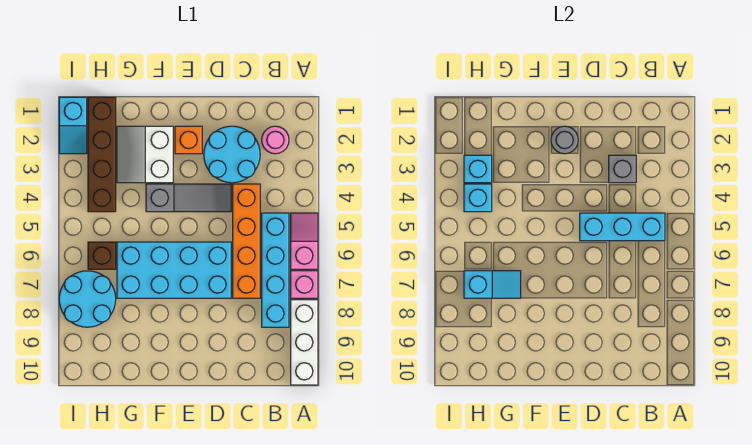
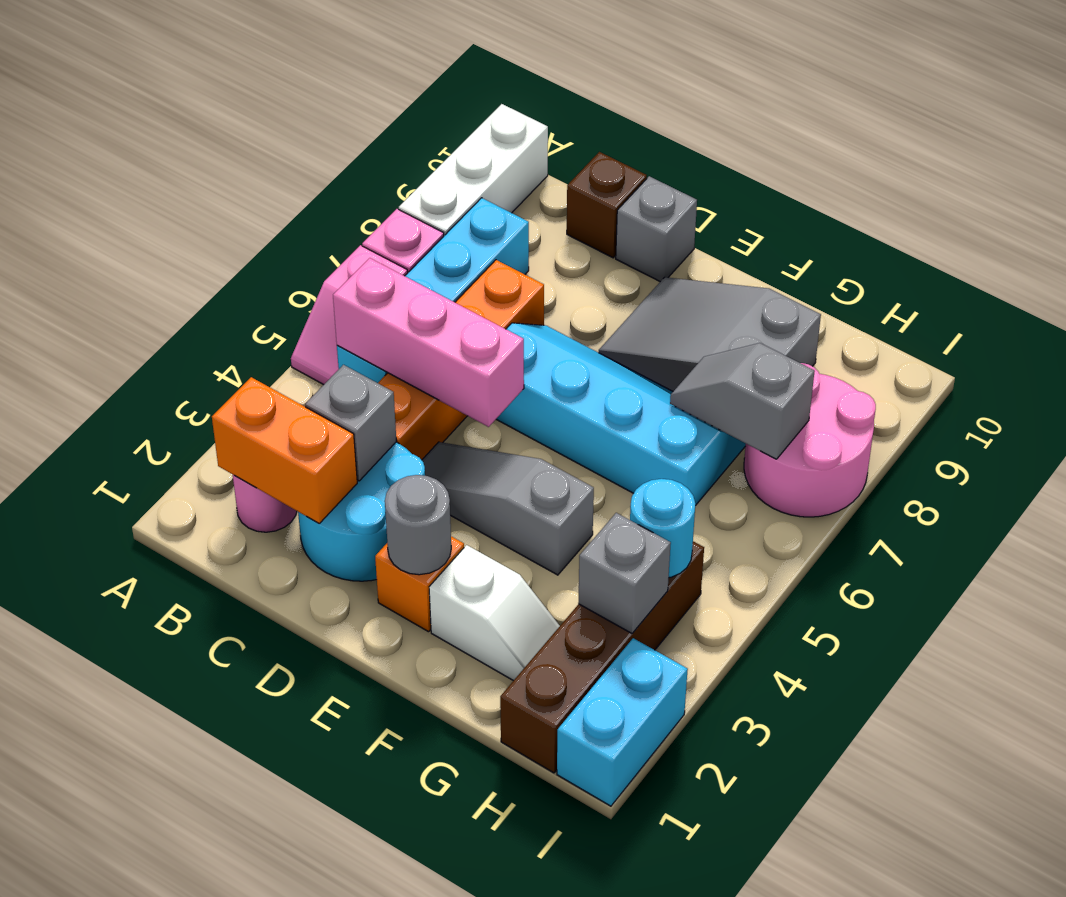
none -> orange brick B2:C2 level 2
cyan brick B5:D5 level 2 -> pink brick B5:D5 level 2
cyan brick D6:G7 level 1 -> cyan slope D6:G7 level 1 top 6
none -> grey brick D10 level 1
none -> grey slope E8:G9 level 1 top G
white slope F2:G3 level 1 top F -> white slope F2:G2 level 1 top F
cyan slope G7:H7 level 2 top H -> grey slope G7:H7 level 2 top H
cyan brick H3 level 2 -> grey brick H3 level 2
cyan brick H4 level 2 -> cyan round brick H4 level 2
brown brick H6 level 1 -> brown brick C10 level 1
cyan round brick H7:I8 level 1 -> pink round brick H7:I8 level 1
cyan slope I1:I2 level 1 top 1 -> cyan brick I1:I2 level 1

